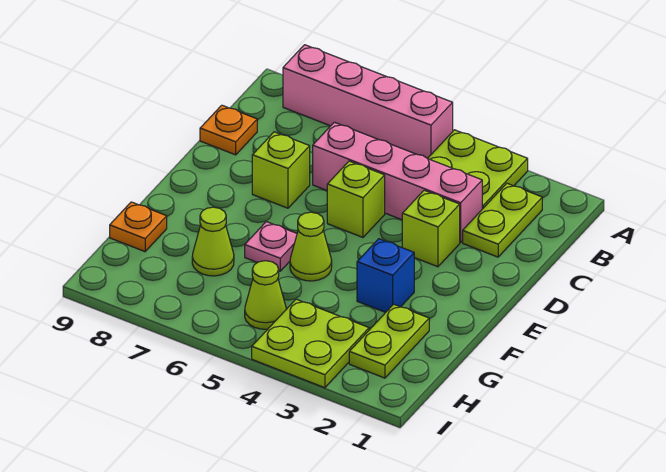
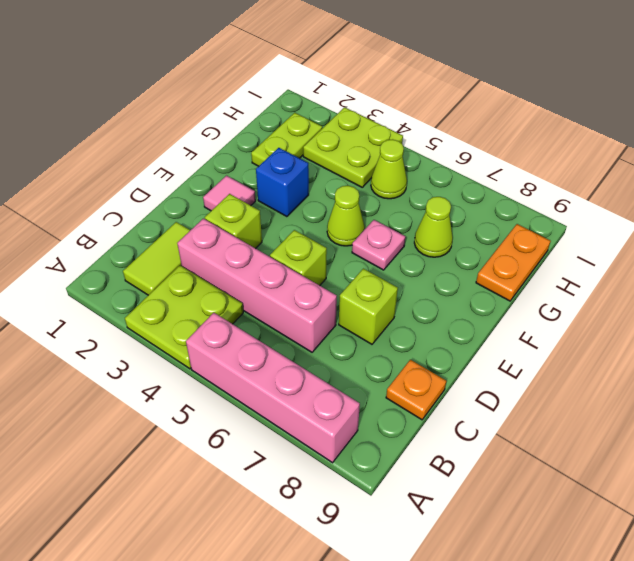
lime plate B2:C2 level 1 -> lime tile B2:C2 level 1
none -> pink tile E2 level 1
orange plate G9 level 1 -> orange plate G9:H9 level 1

